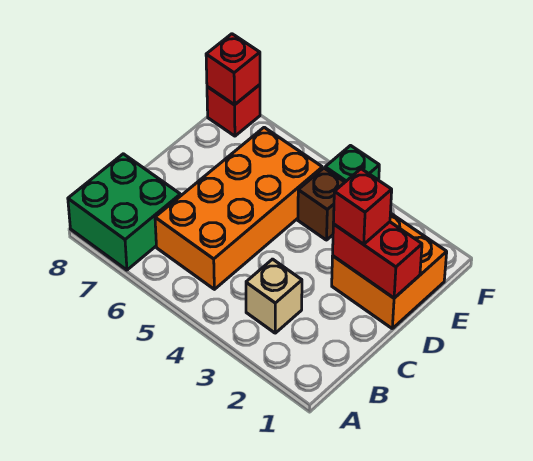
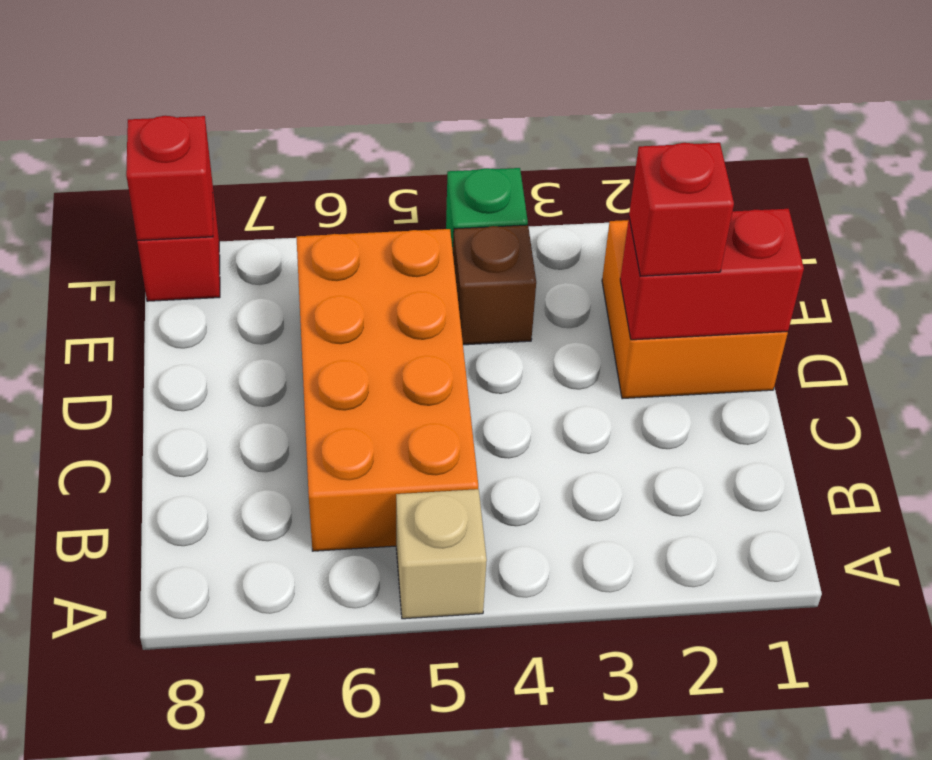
green brick A7:B8 level 1 -> none
tan brick B3 level 1 -> tan brick A5 level 1

